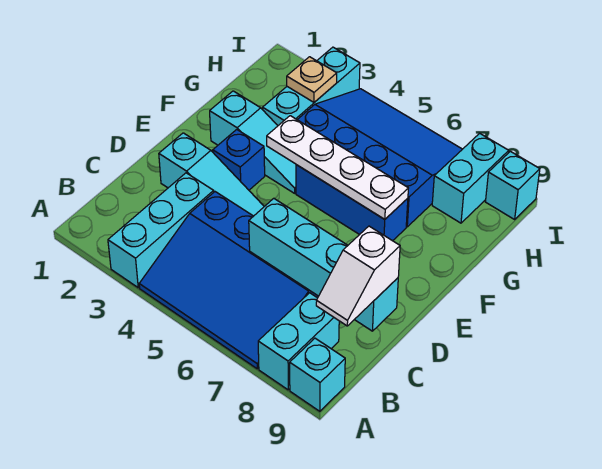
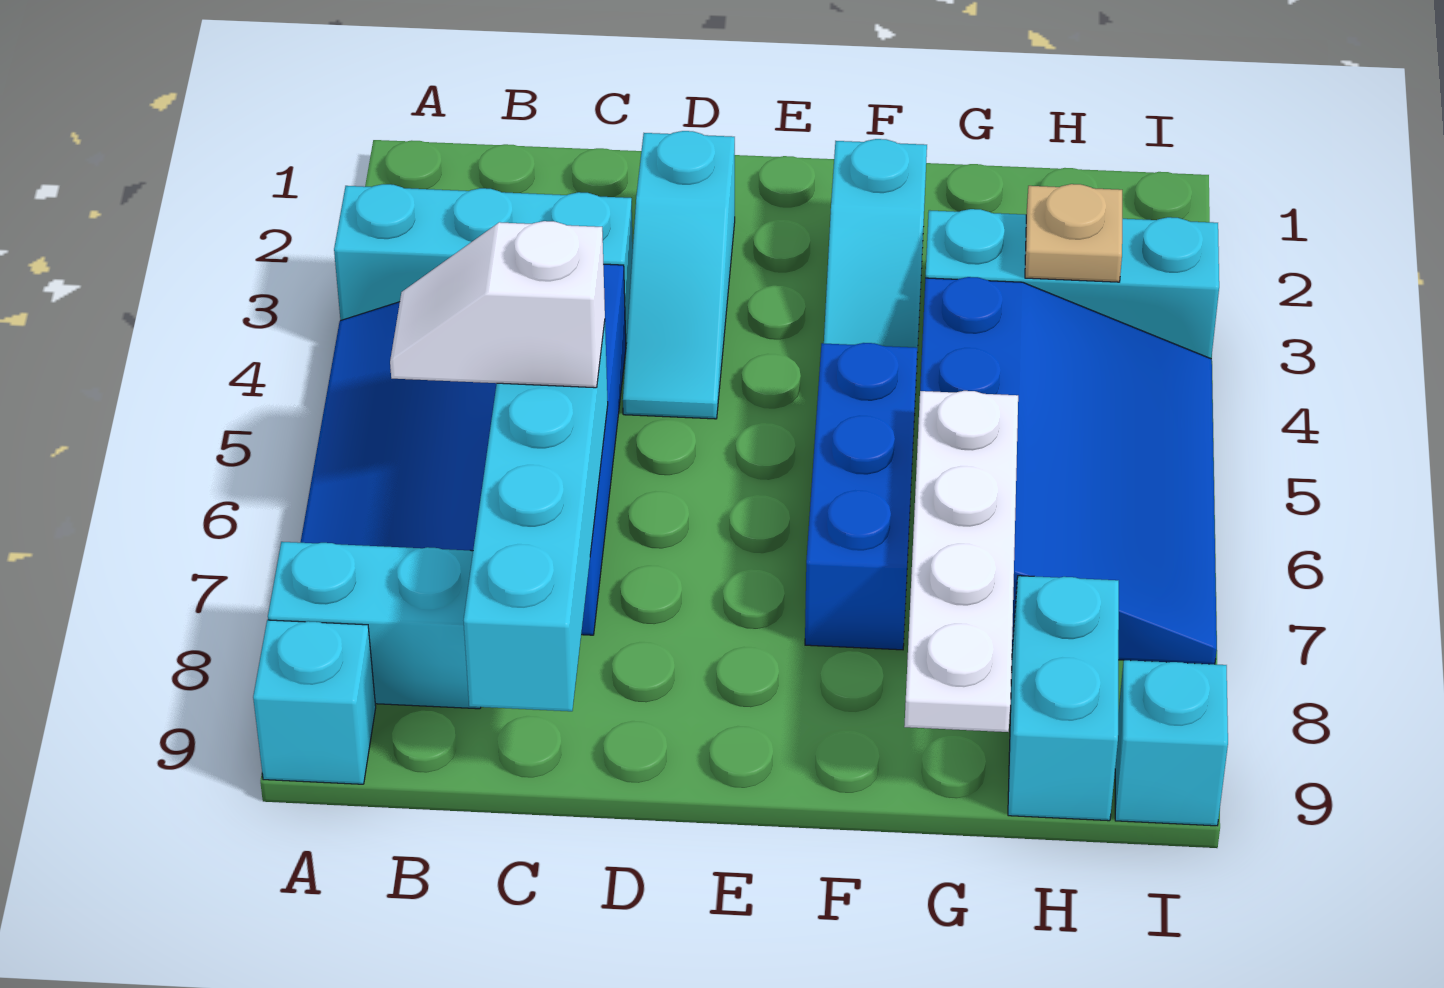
white slope B9:C9 level 3 top C -> white slope B6:C6 level 3 top C
blue brick E3 level 1 -> none
white plate F4:F7 level 2 -> white plate G6:G9 level 2
cyan brick H8:I8 level 1 -> cyan brick H8:H9 level 1

